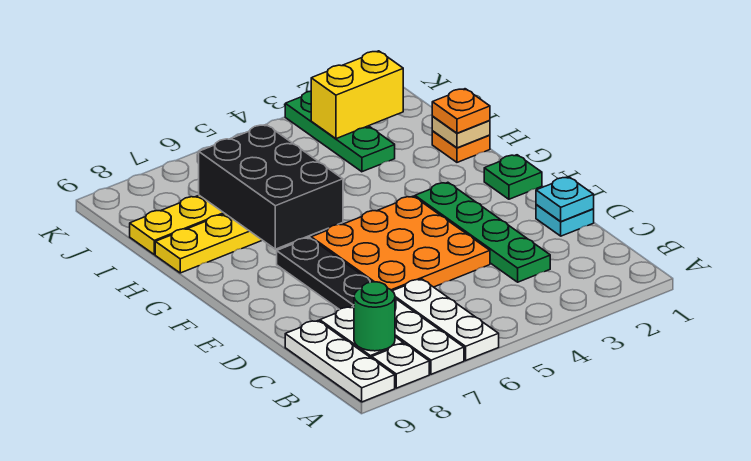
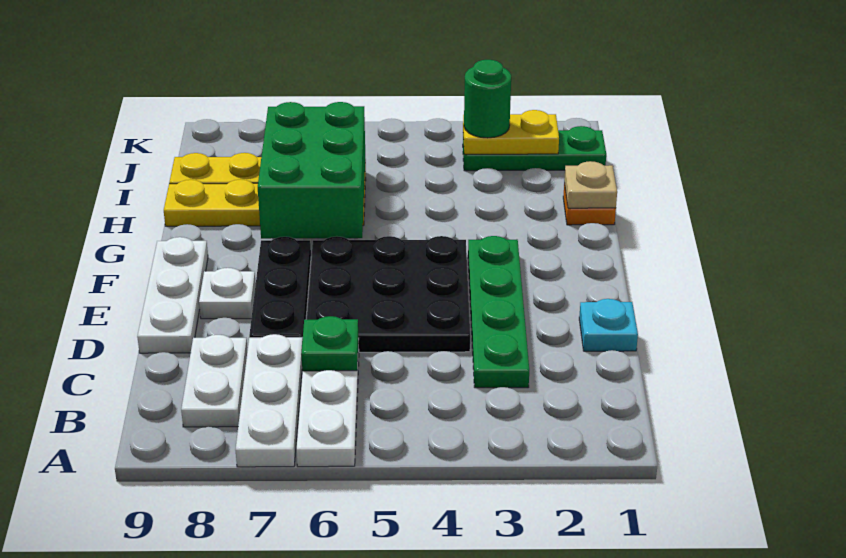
white plate A8 level 1 -> white plate E8 level 1
white plate A9:C9 level 1 -> white plate D9:F9 level 1
green round brick B8 level 2 -> green round brick J3 level 3
cyan plate D1 level 2 -> none
orange plate D4:F6 level 1 -> black plate D4:F6 level 1
green plate F1 level 1 -> green plate C6 level 2
black brick G6:I7 level 2 -> green brick G6:I7 level 2
orange plate H1 level 3 -> none
green plate I3:K3 level 1 -> green plate J1:J3 level 1
yellow brick J2:J3 level 2 -> yellow plate J2:J3 level 2

